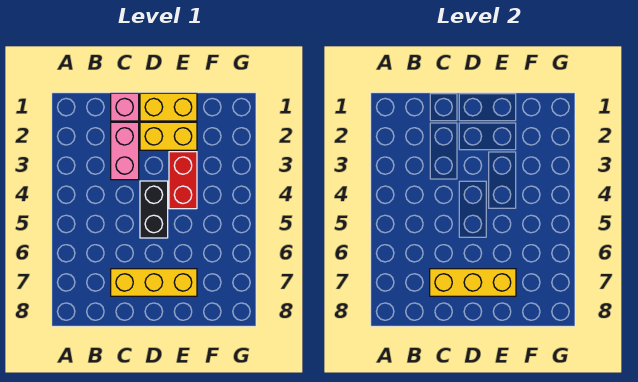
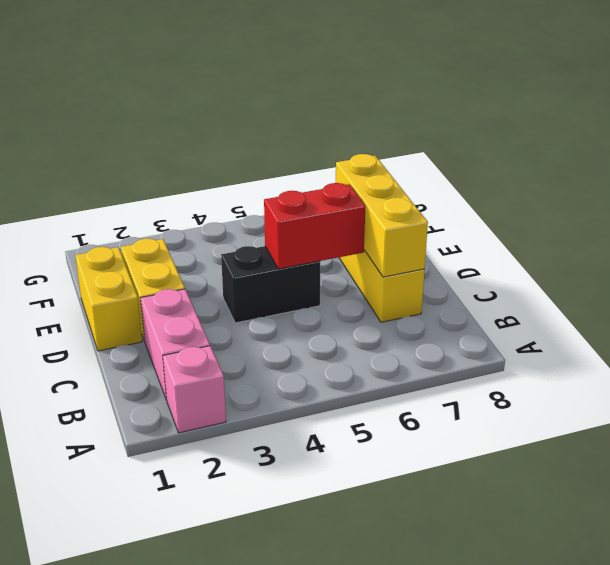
pink brick C1 level 1 -> pink brick A2 level 1
pink brick C2:C3 level 1 -> pink brick B2:C2 level 1
red brick E3:E4 level 1 -> red brick D5:D6 level 2

